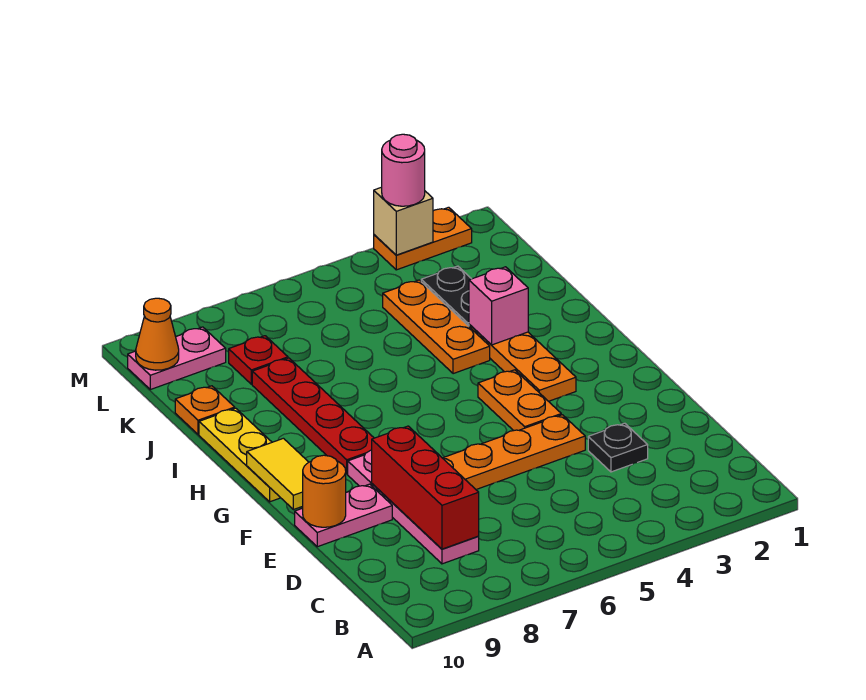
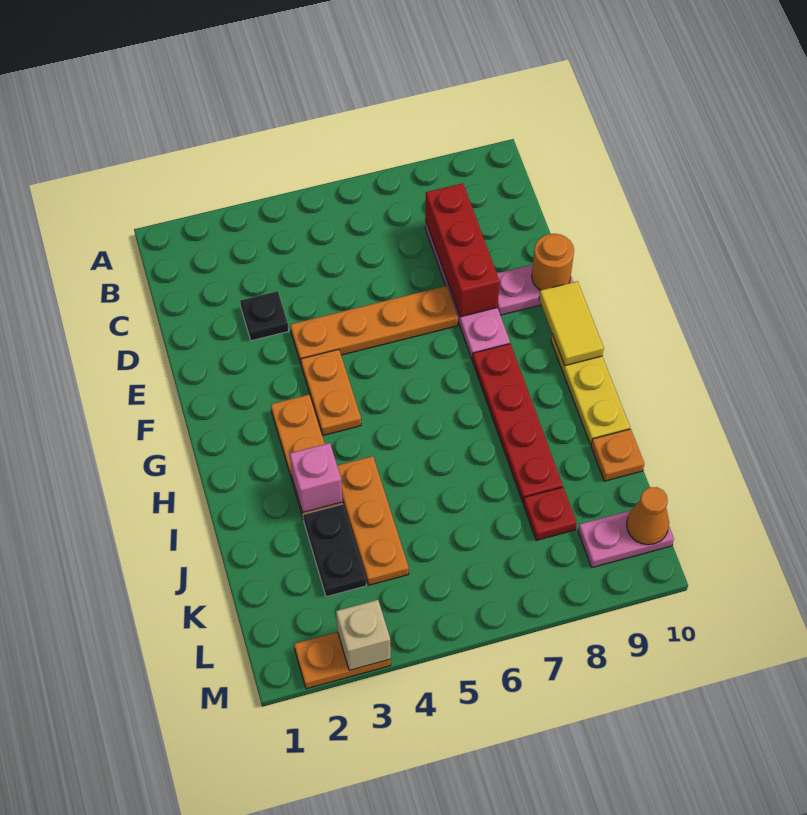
pink round brick M3 level 3 -> none

